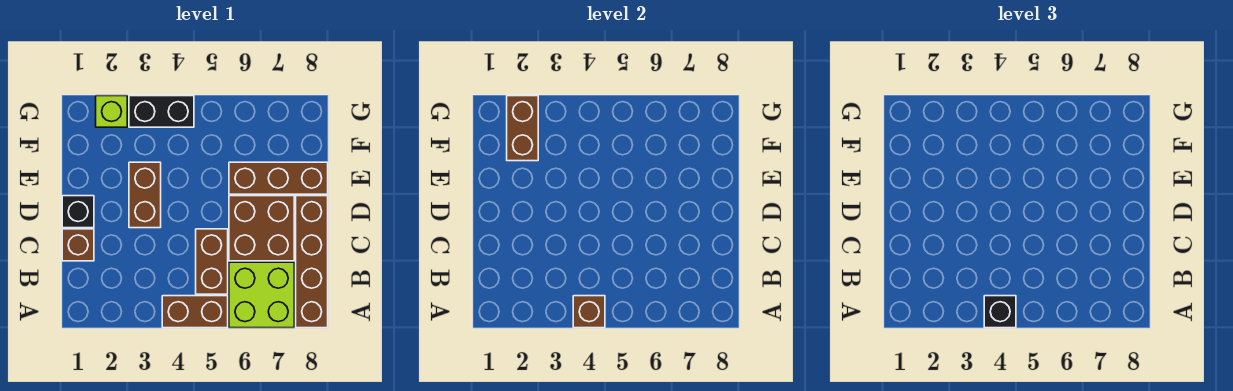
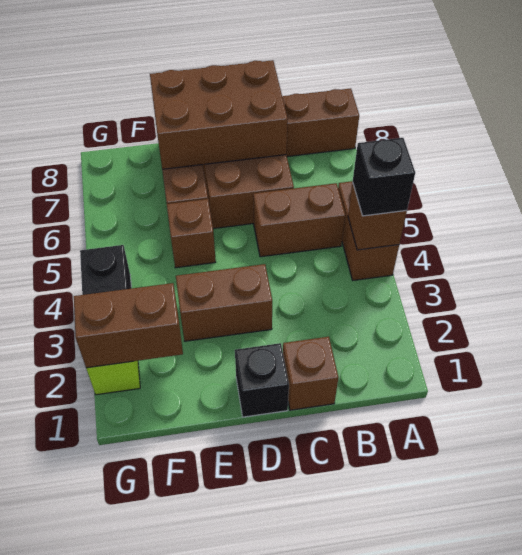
lime brick A6:B7 level 1 -> none
none -> brown brick C7:E8 level 2
none -> brown brick E5 level 1

